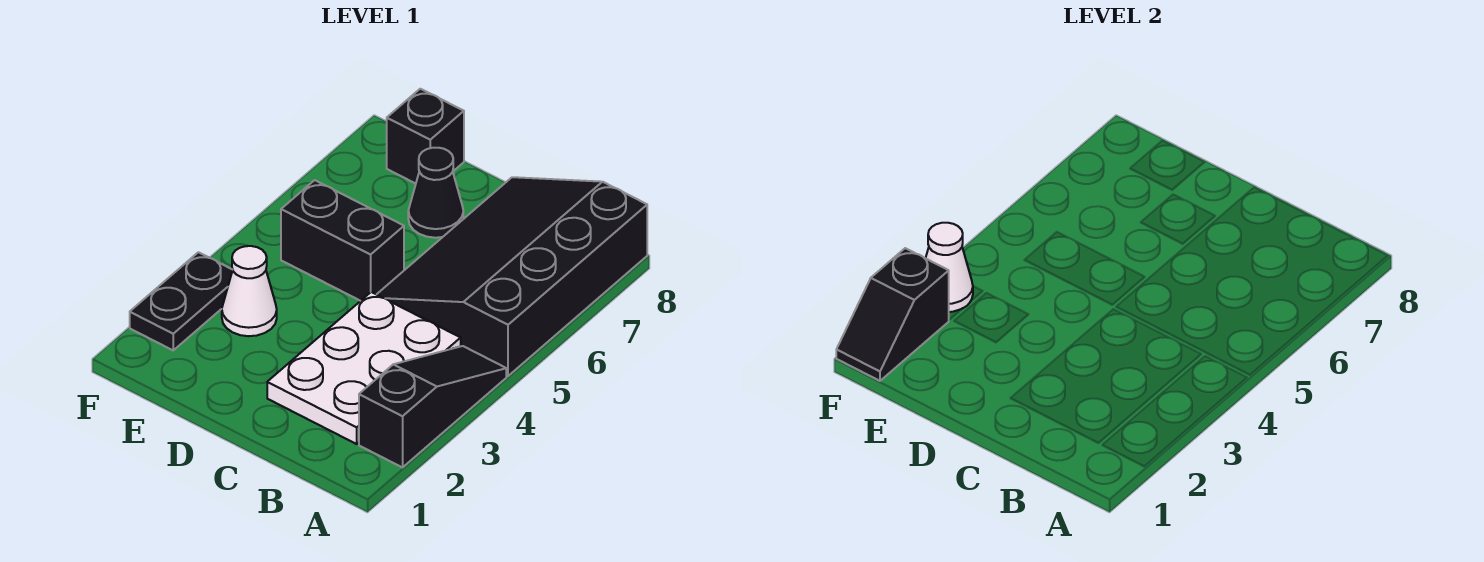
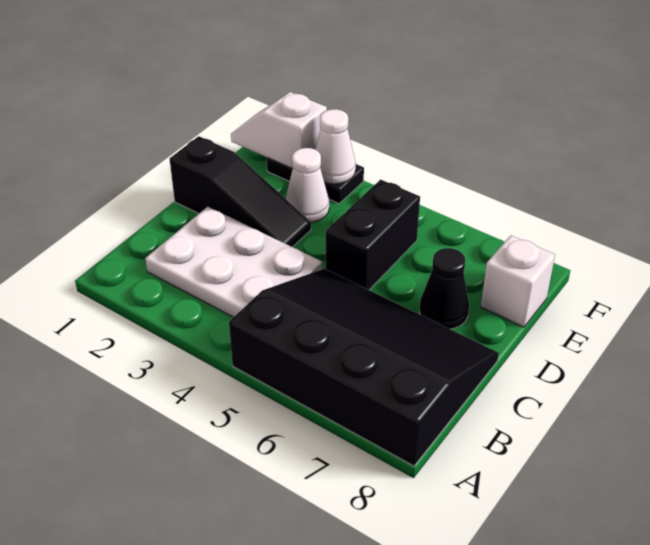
black slope A2:A4 level 1 top 2 -> black slope D1:D3 level 1 top 1
black brick E8 level 1 -> white brick E8 level 1
black slope F1:F2 level 2 top 2 -> white slope F1:F2 level 2 top 2

